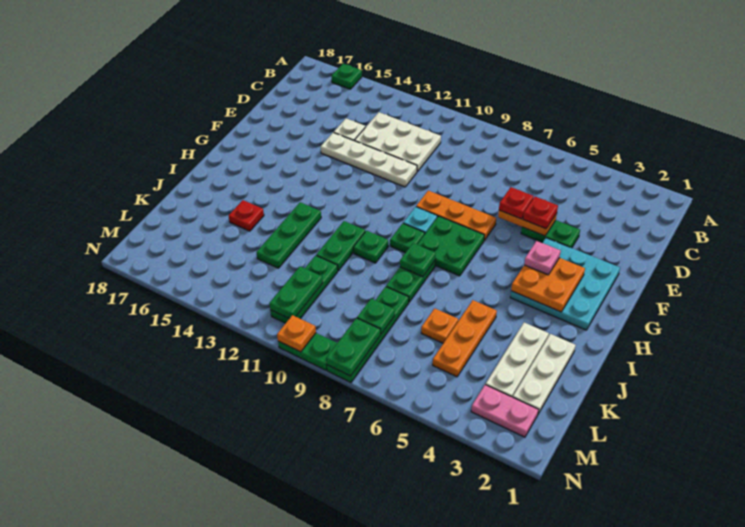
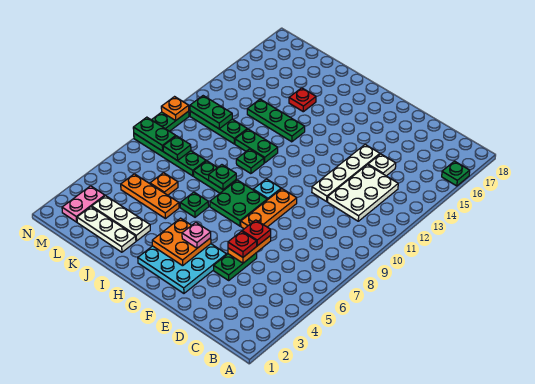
green plate H9 level 1 -> green plate I6 level 1

